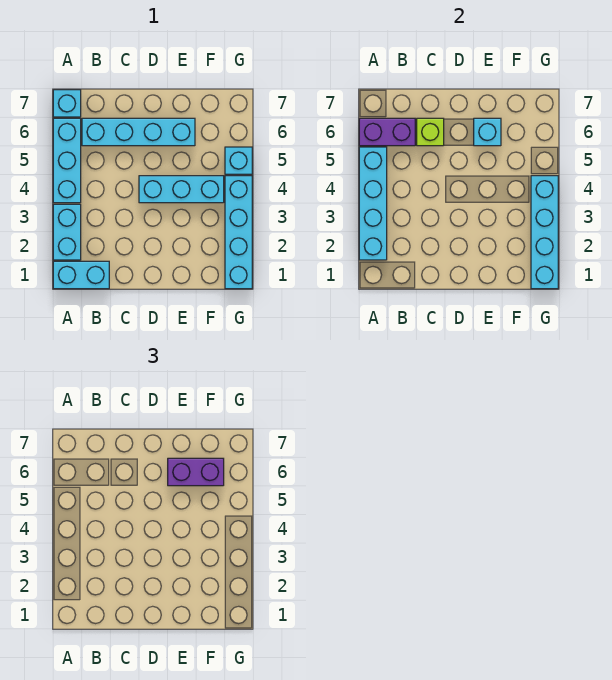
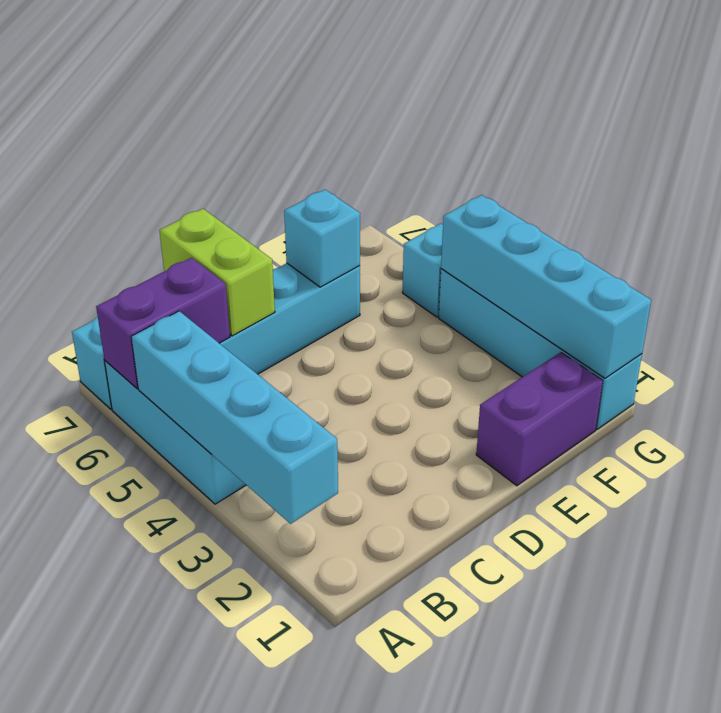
cyan brick A1:B1 level 1 -> none
cyan brick A2:A3 level 1 -> none
lime brick C6 level 2 -> lime brick C6:C7 level 2
cyan brick D4:F4 level 1 -> none
purple brick E6:F6 level 3 -> purple brick E1:F1 level 1

